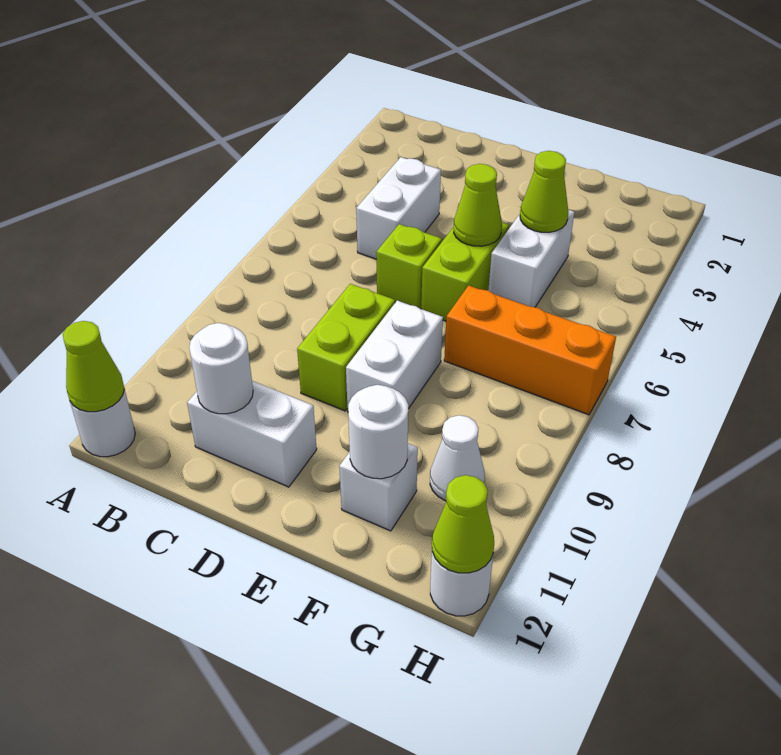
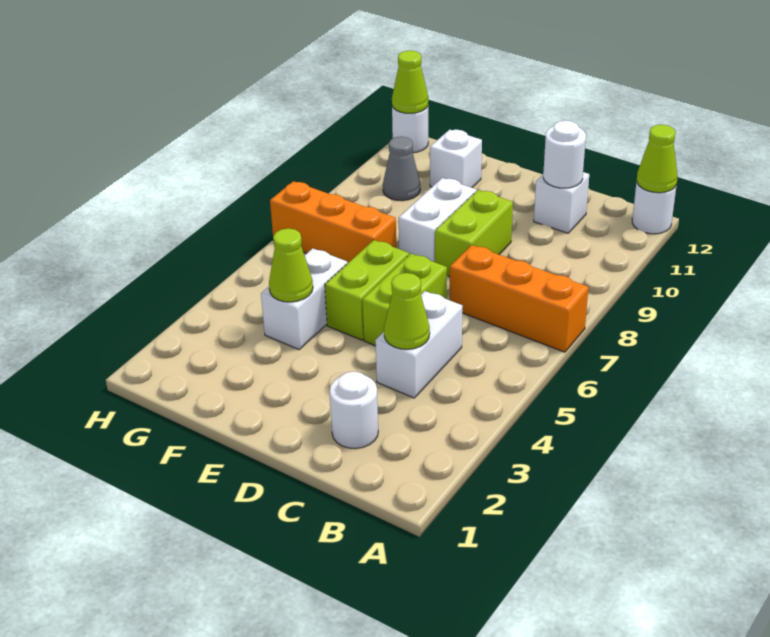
none -> orange brick A7:C7 level 1
white brick C11:D11 level 1 -> white brick C11 level 1
lime brick D6 level 1 -> lime brick D5:D6 level 1
lime cone E5 level 2 -> lime cone C4 level 2
white round brick F11 level 2 -> white round brick C2 level 1
white cone G10 level 1 -> grey cone G10 level 1

